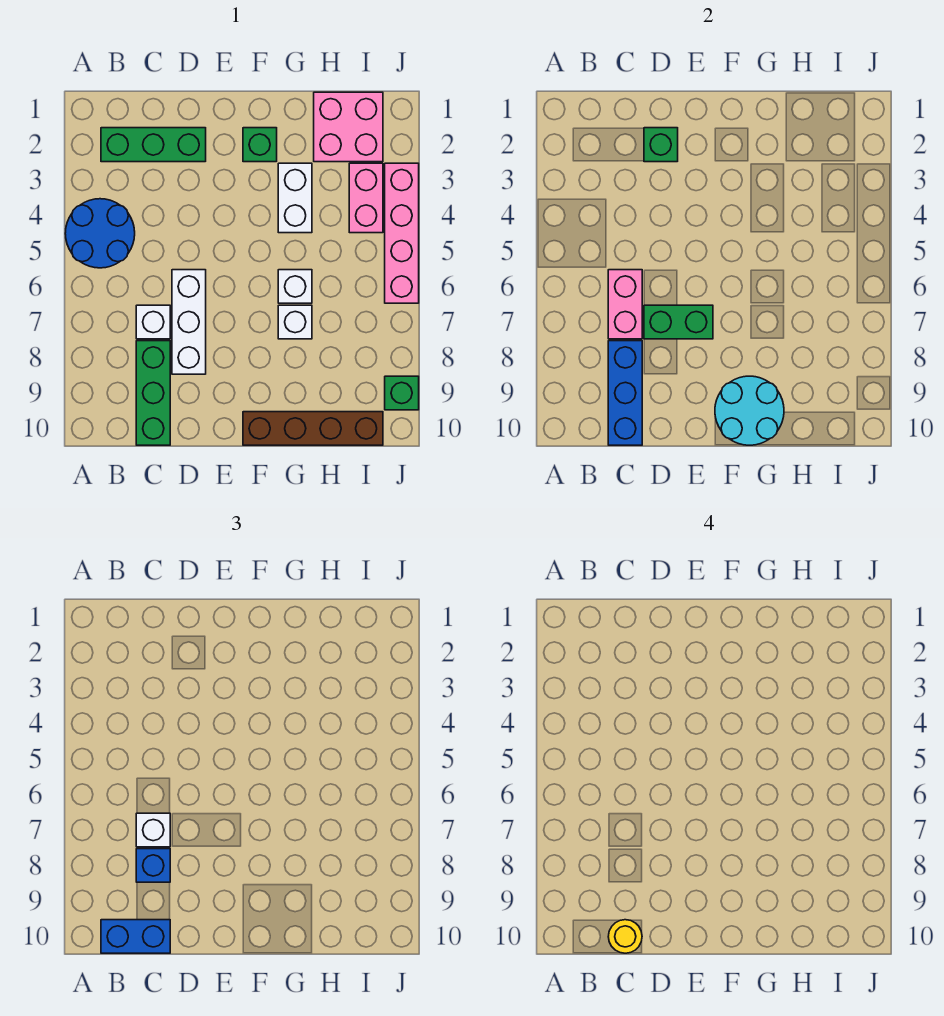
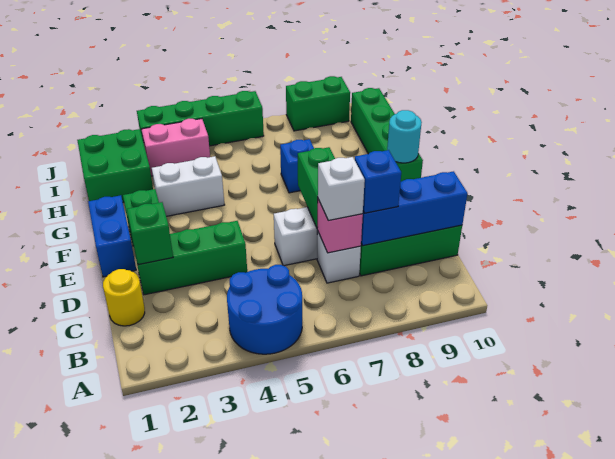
green brick B2:D2 level 1 -> green brick D2:D4 level 1
blue brick B10:C10 level 3 -> blue brick E1:F1 level 1
pink brick C6:C7 level 2 -> pink brick C7 level 2
yellow round brick C10 level 4 -> yellow round brick C1 level 1
cyan round brick F9:G10 level 2 -> cyan round brick F10 level 2
brown brick F10:I10 level 1 -> green brick F10:I10 level 1
white brick G6 level 1 -> none
white brick G7 level 1 -> blue brick G7 level 1
pink brick H1:I2 level 1 -> green brick H1:I2 level 1
pink brick J3:J6 level 1 -> green brick J3:J6 level 1
green brick J9 level 1 -> green brick J8:J9 level 1

